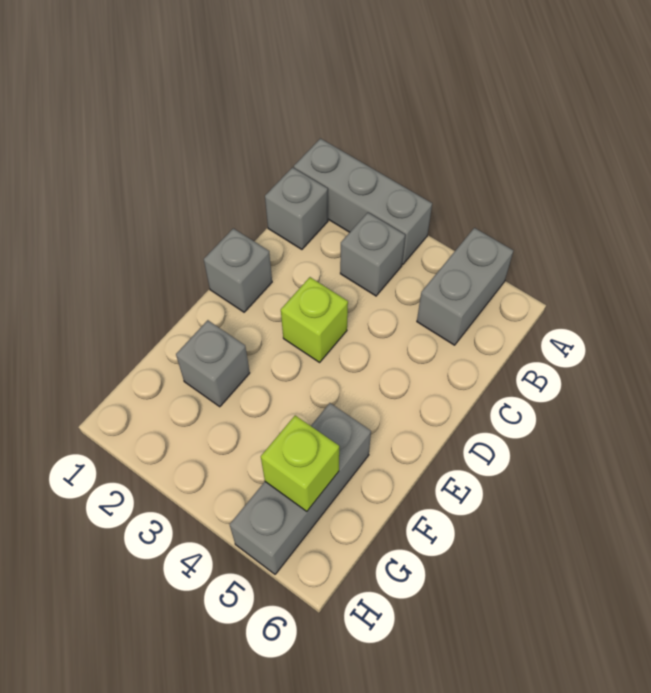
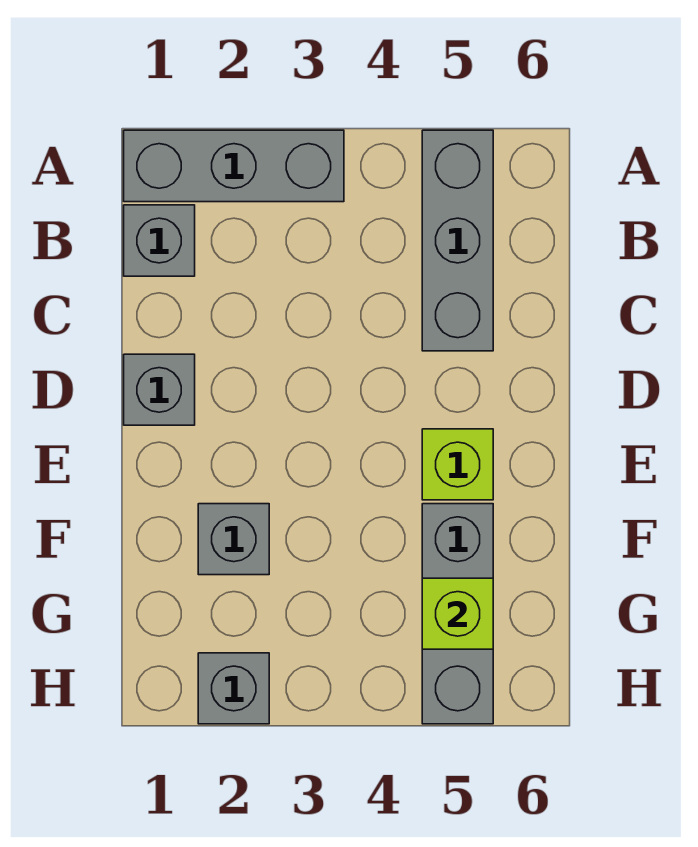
grey brick A5:B5 level 1 -> grey brick A5:C5 level 1
grey brick B3 level 1 -> grey brick H2 level 1
lime brick D3 level 1 -> lime brick E5 level 1

